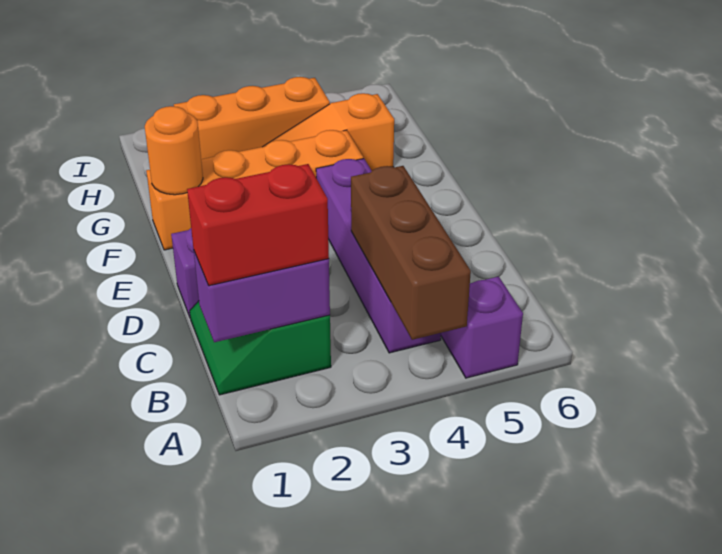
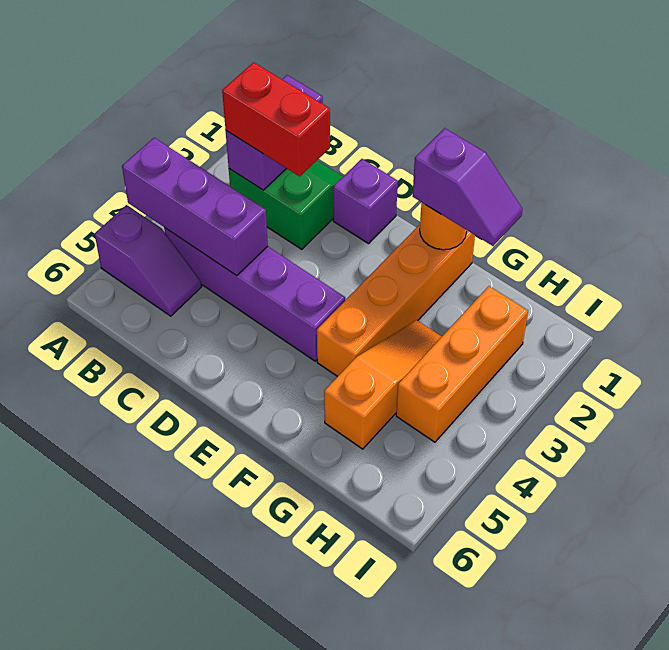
brown brick A4:C4 level 2 -> purple brick A4:C4 level 2
red brick B1:B2 level 3 -> red brick B2:C2 level 3
none -> purple slope F1:G1 level 3 top F

